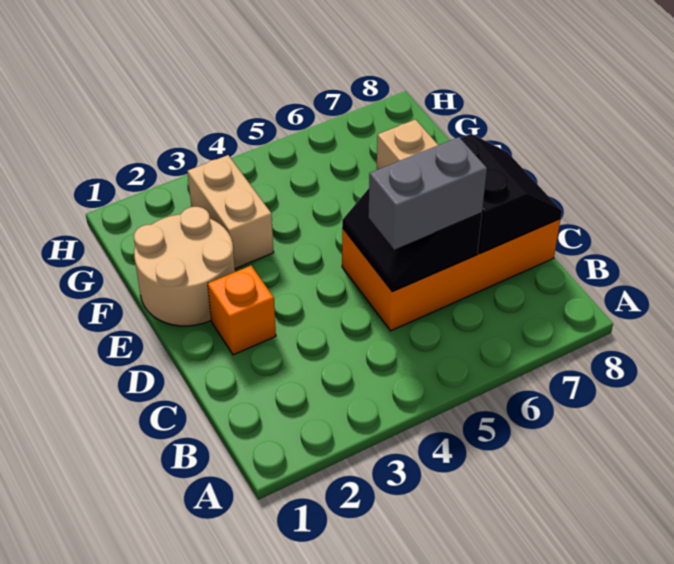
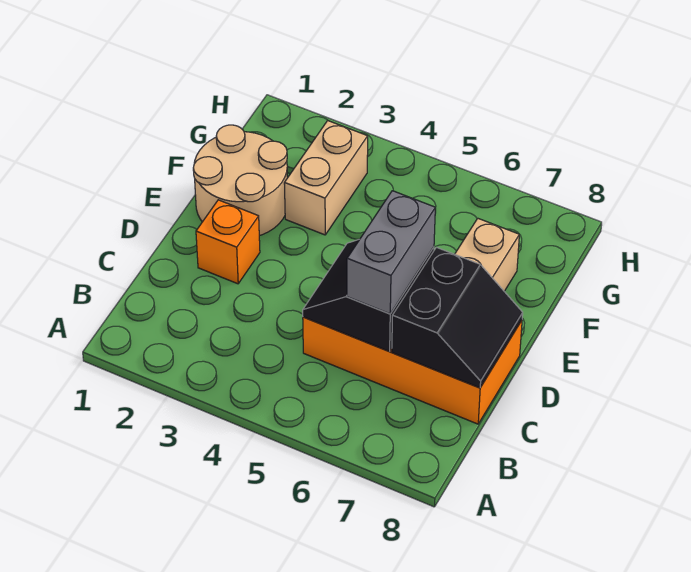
grey brick C5:C6 level 3 -> grey brick C6:D6 level 3

